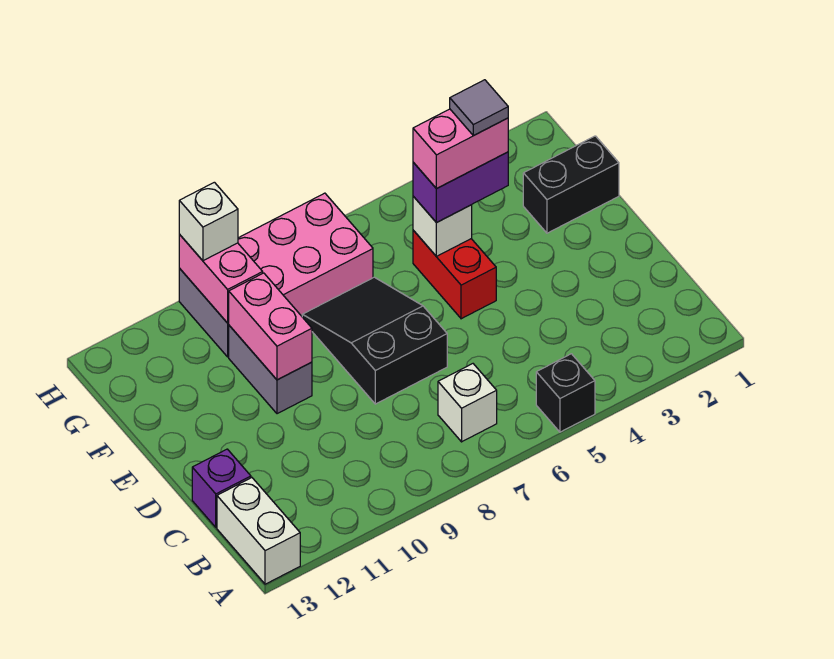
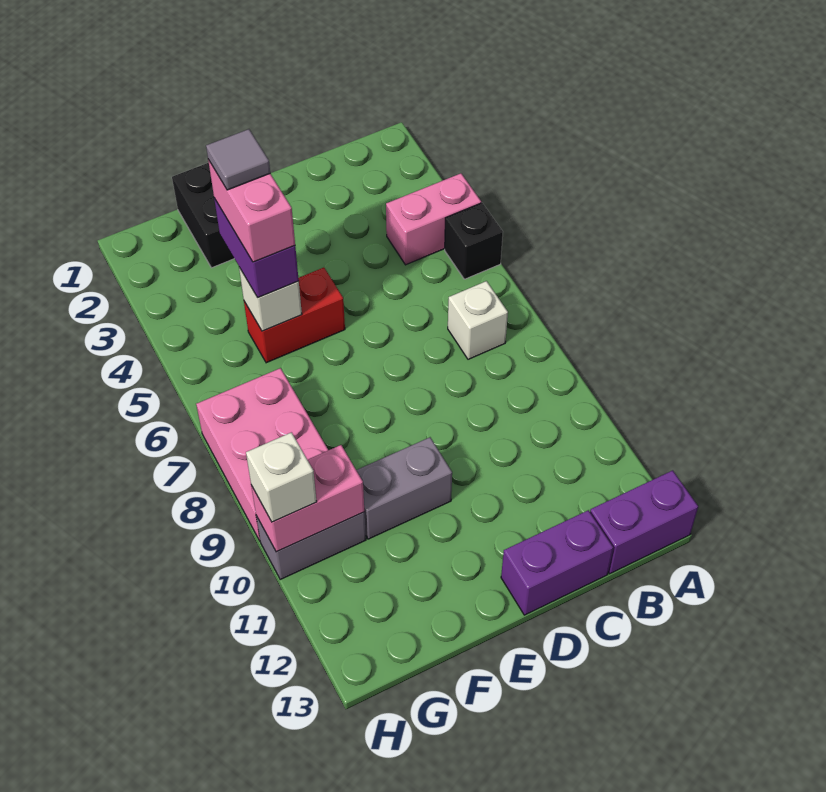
white brick A13:B13 level 1 -> purple brick A13:B13 level 1
purple brick C13 level 1 -> purple brick C13:D13 level 1
black slope D7:F8 level 1 top D -> none
pink brick E10:F10 level 2 -> pink brick A4:B4 level 1

